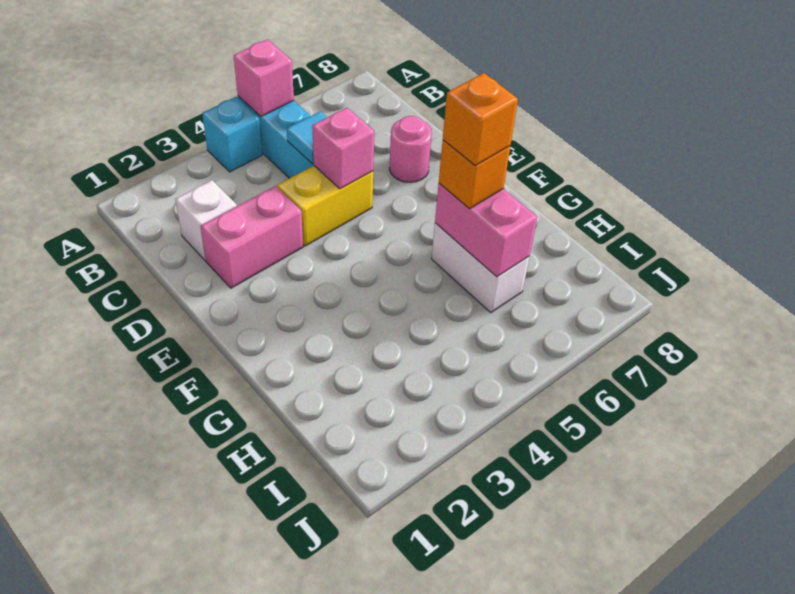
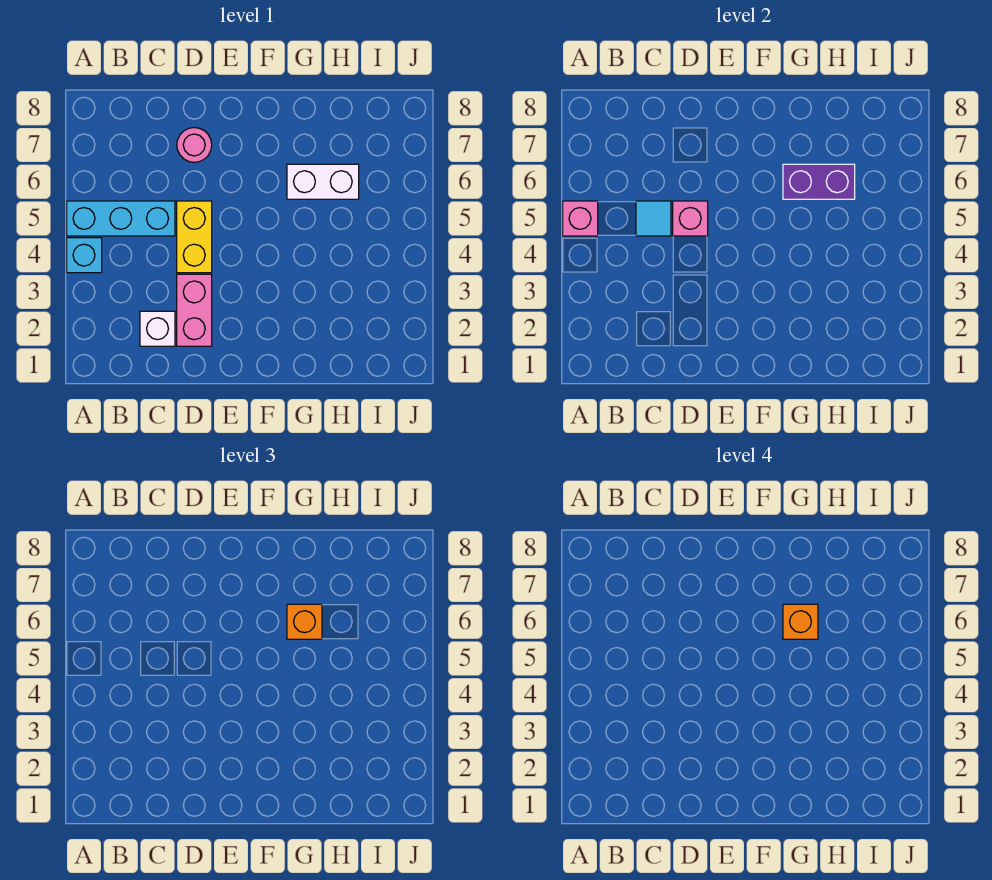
pink brick G6:H6 level 2 -> purple brick G6:H6 level 2

